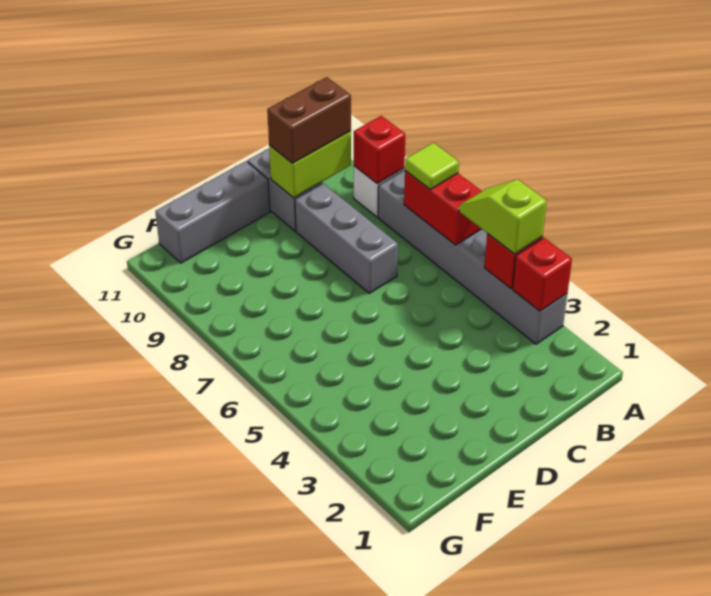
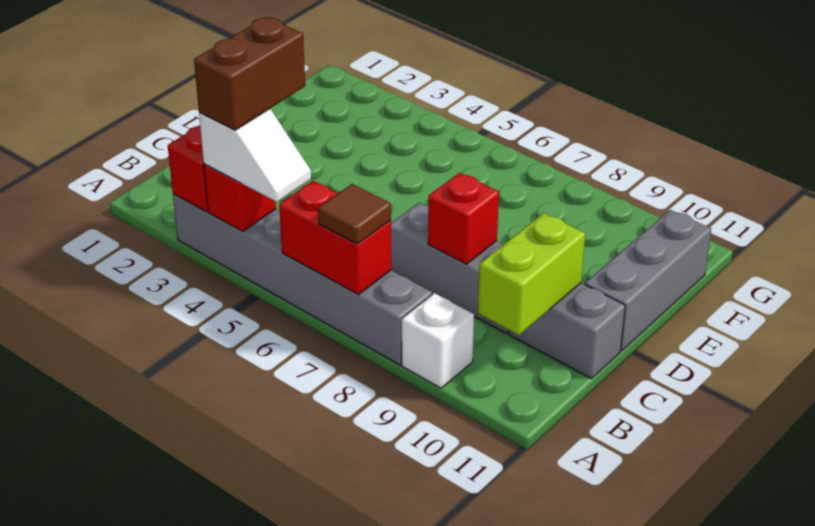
lime slope A4:A5 level 3 top 4 -> white slope A4:A5 level 3 top 4
lime tile A7 level 3 -> brown tile A7 level 3
red brick A9 level 2 -> red brick C8 level 2
brown brick B10:C10 level 3 -> brown brick A4:B4 level 4

